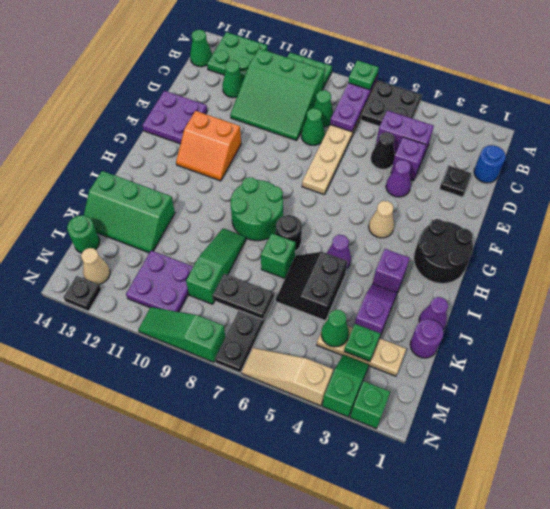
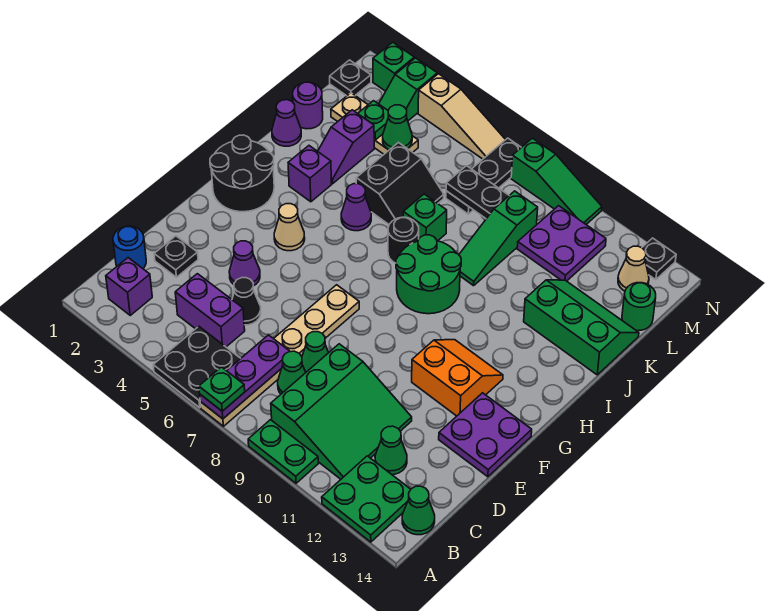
green slope B9:D11 level 1 top B -> green slope B9:D11 level 1 top 9
purple brick D4 level 1 -> purple brick B2 level 1
none -> black plate M1 level 1

